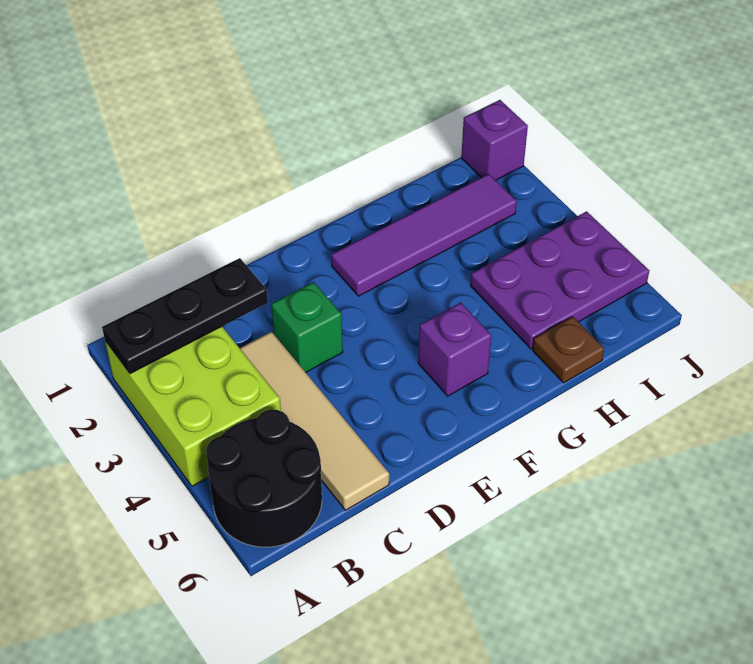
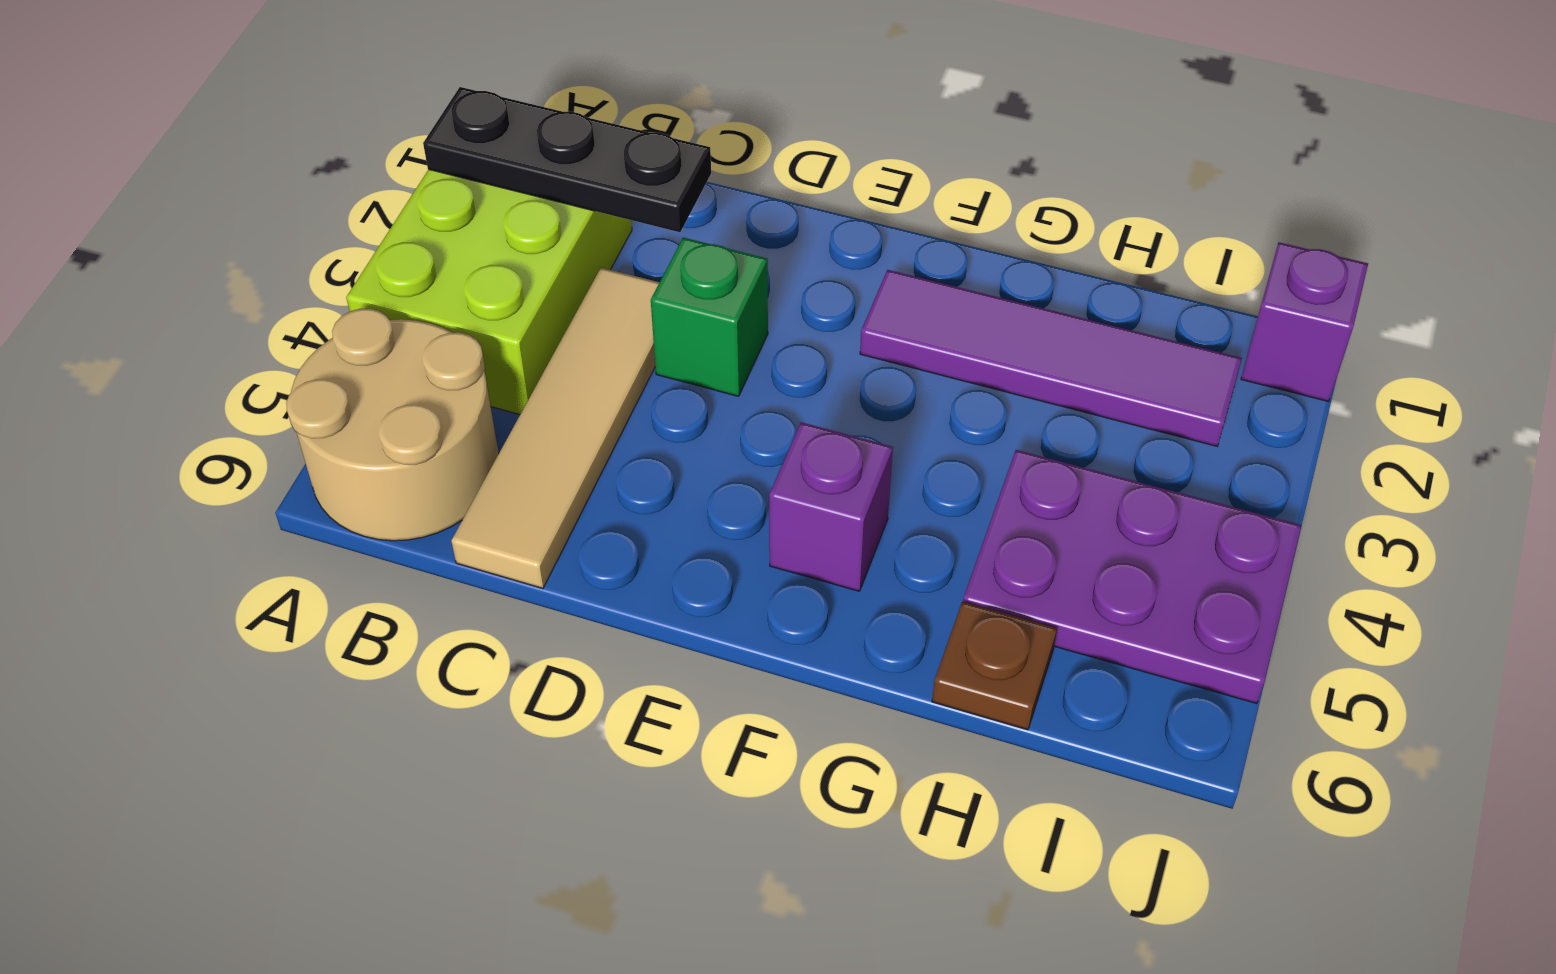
black round brick A5:B6 level 1 -> tan round brick A5:B6 level 1

